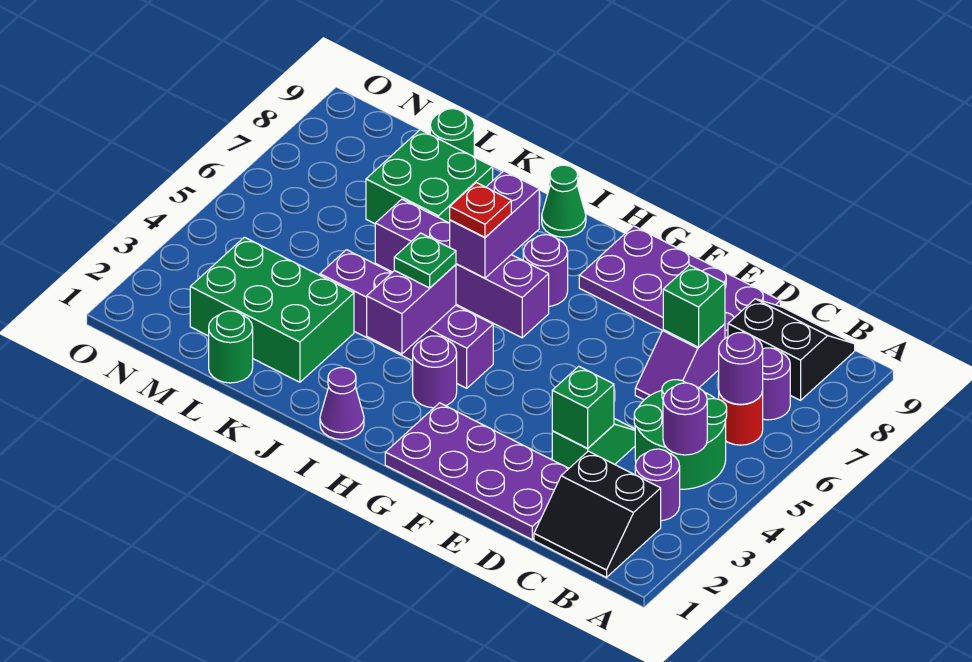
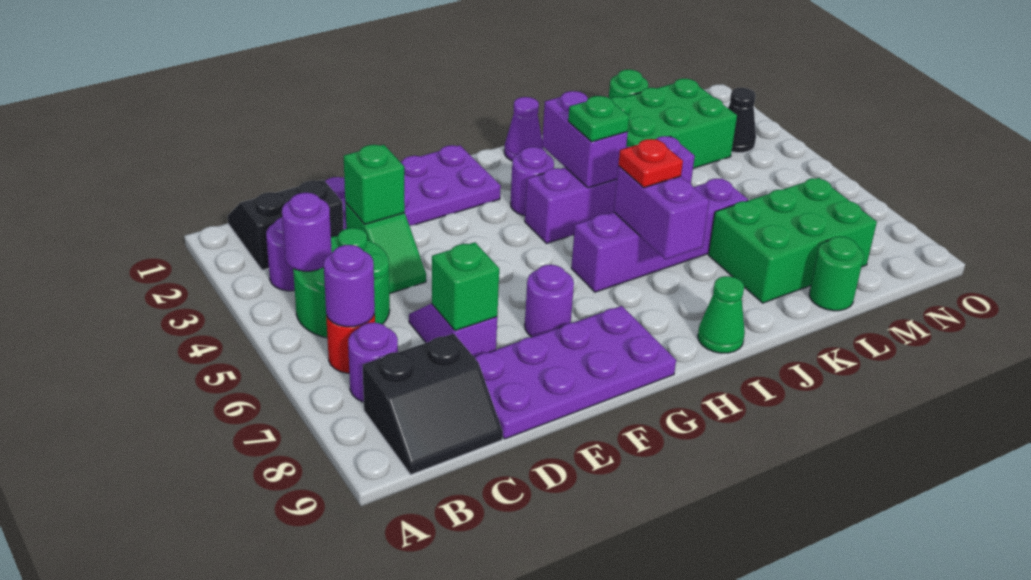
purple round brick H7 level 1 -> purple round brick F7 level 1
green brick K7:L8 level 1 -> green brick K7:M8 level 1
none -> black cone N3 level 1

